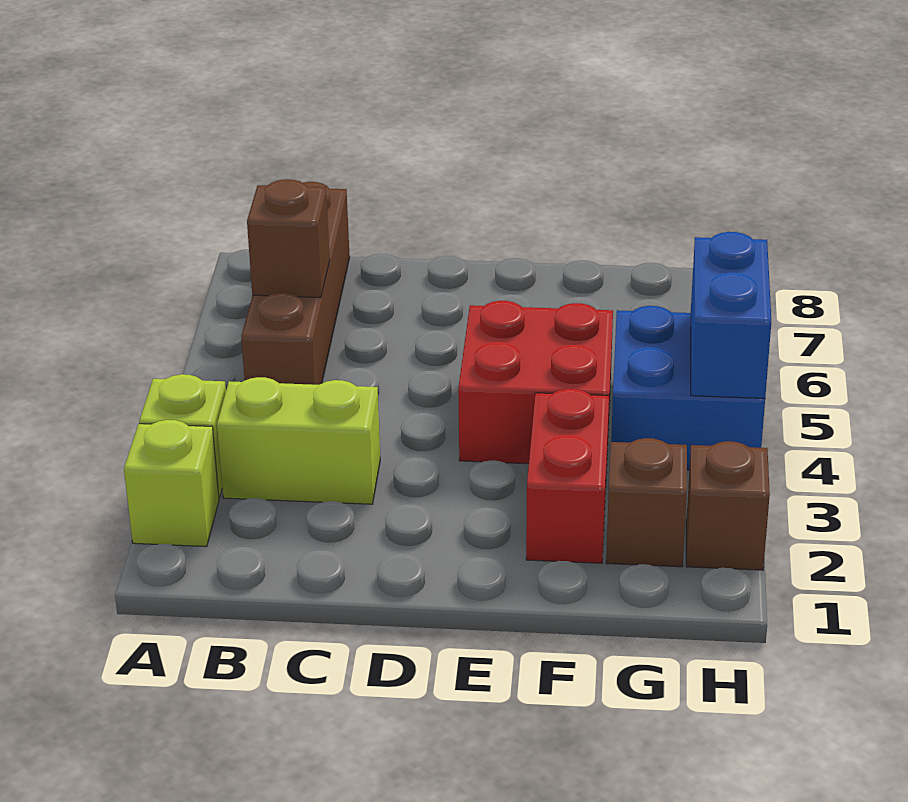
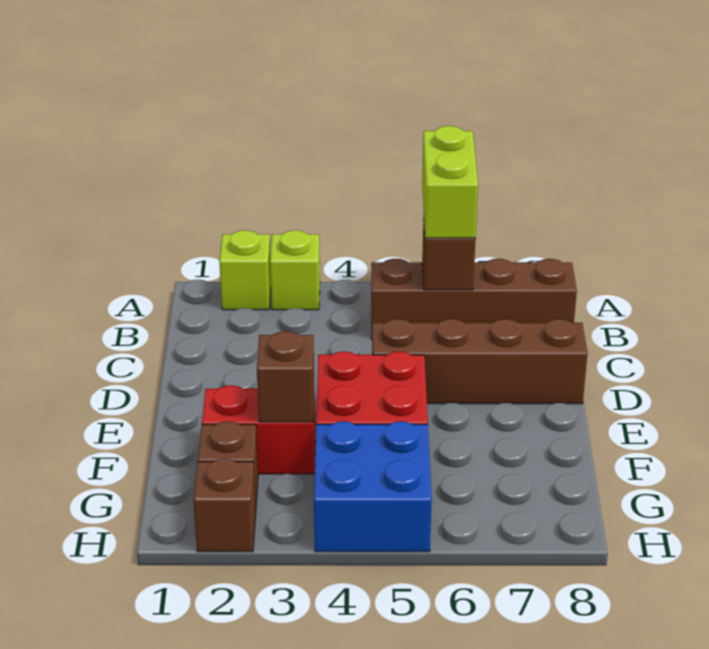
lime brick B3:C3 level 1 -> lime brick A6:B6 level 3
none -> brown brick D5:D8 level 1
none -> brown brick F3 level 2
blue brick H4:H5 level 2 -> none

